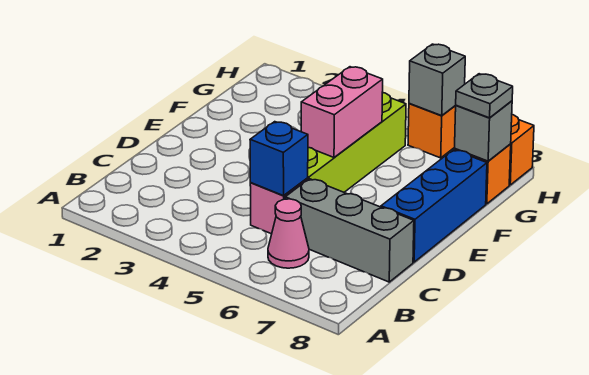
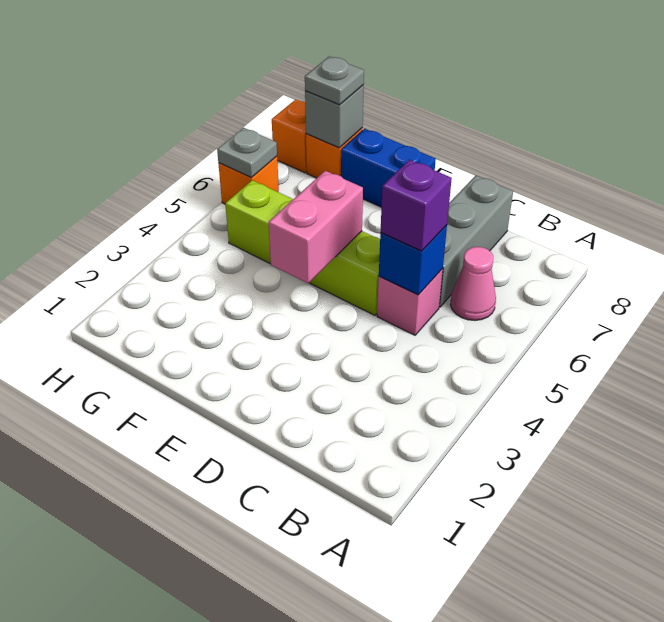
none -> purple brick C5 level 3
blue brick D8:F8 level 1 -> blue brick E8:F8 level 1
pink brick E5:F5 level 2 -> pink brick E4:E5 level 2
grey brick H6 level 2 -> grey plate H6 level 2

